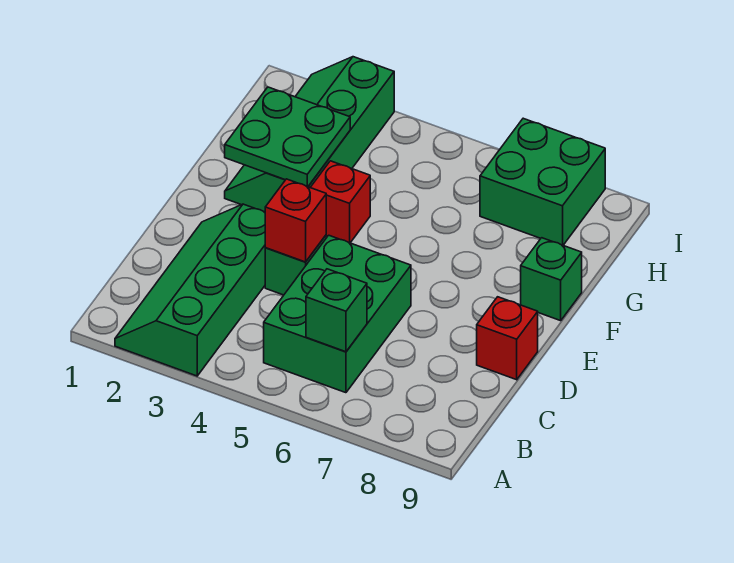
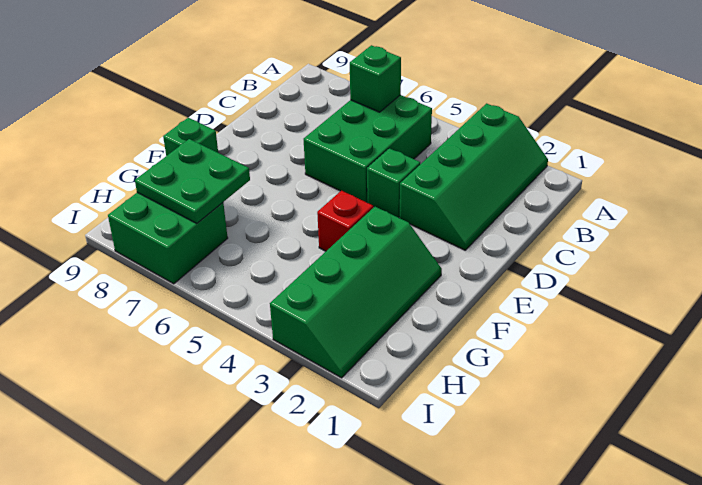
red brick D4 level 2 -> none
red brick D9 level 1 -> none
green plate F2:G3 level 2 -> green plate G7:H8 level 2

